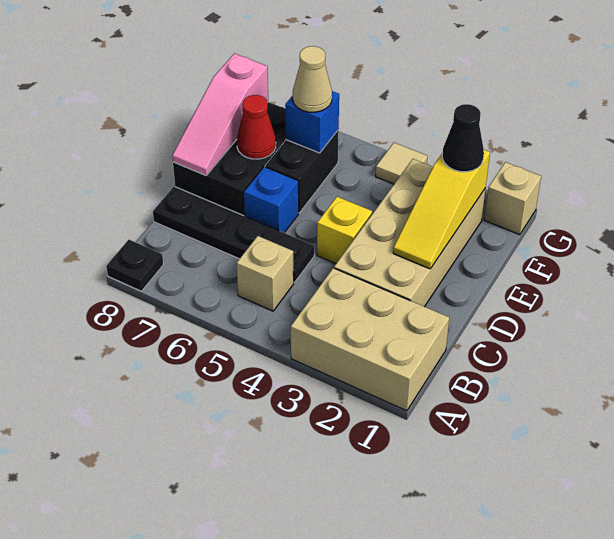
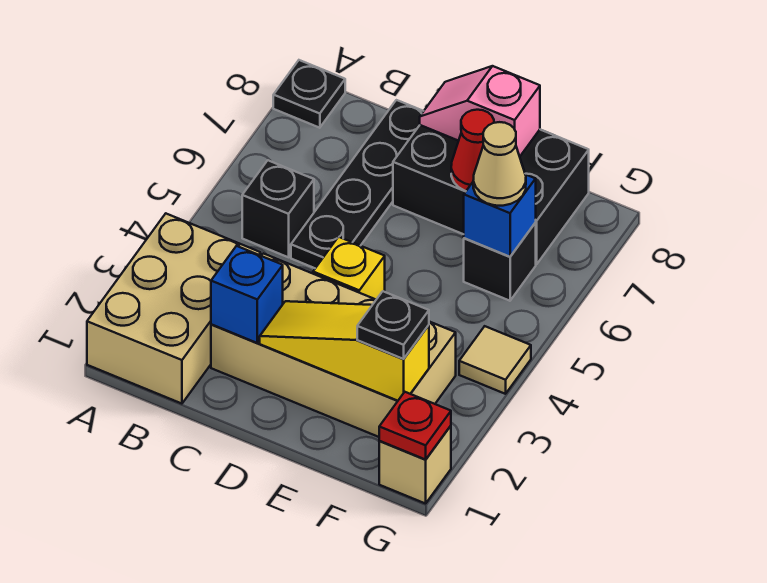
tan brick B5 level 1 -> black brick B5 level 1
blue brick D6 level 1 -> blue brick C2 level 2
pink slope D8:F8 level 2 top F -> pink slope D8:E8 level 2 top E
black brick E6:F6 level 1 -> black brick F6 level 1
black cone F2 level 3 -> black plate F2 level 3
none -> red plate G1 level 2

